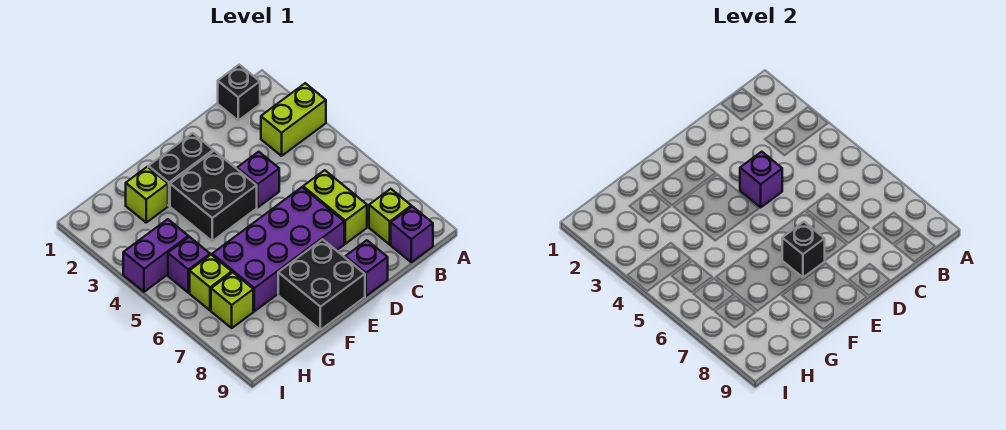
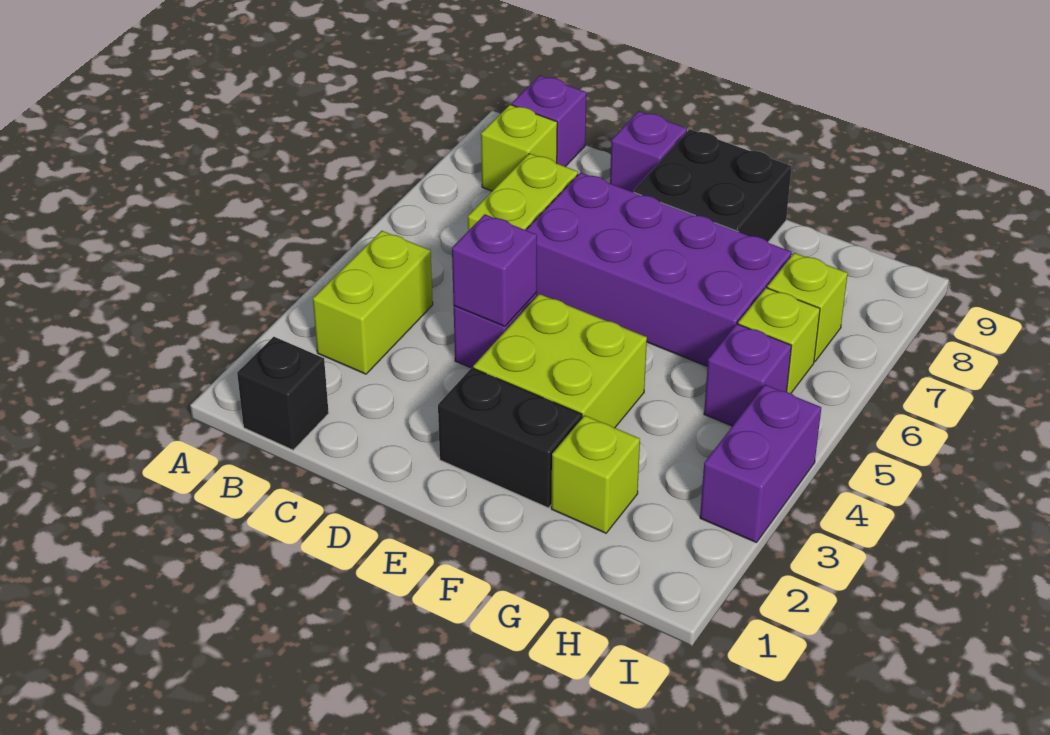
lime brick A3:B3 level 1 -> lime brick B3:B4 level 1
black brick E3:F4 level 1 -> lime brick E3:F4 level 1
black brick E7 level 2 -> none
purple brick H4:I4 level 1 -> purple brick I3:I4 level 1

